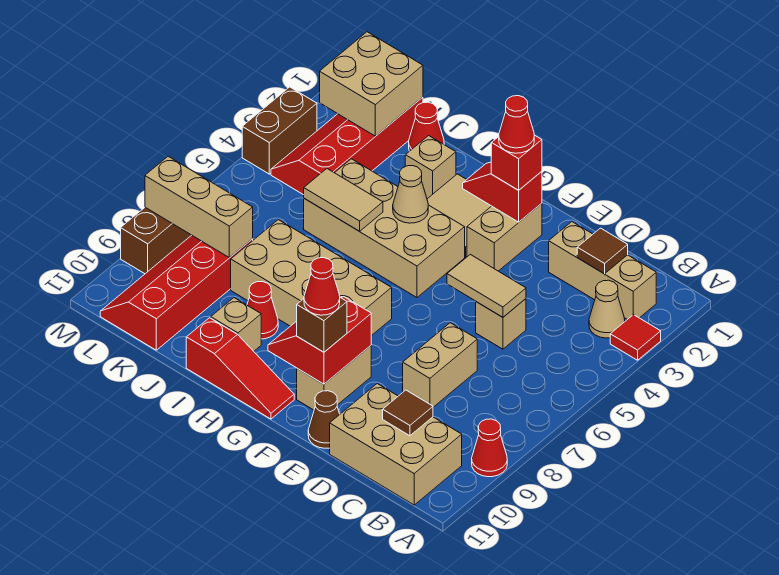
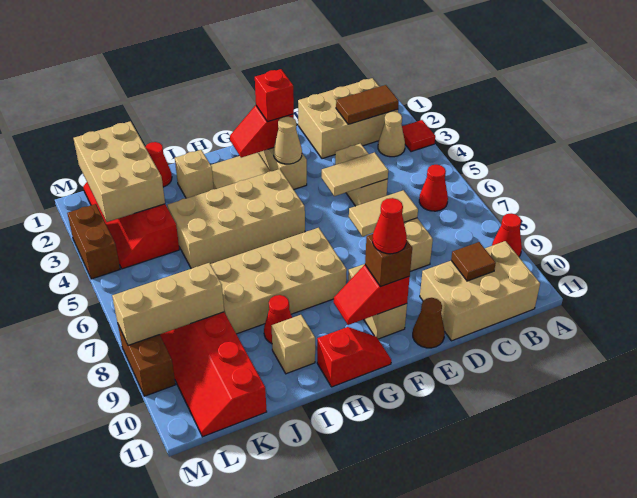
tan brick B2:D2 level 1 -> tan brick B1:D2 level 1
brown tile C2 level 2 -> brown tile B2:C2 level 2
tan brick D5 level 1 -> tan brick D4:D5 level 1
red cone F2 level 4 -> red cone B6 level 1
red slope F9:G10 level 2 top F -> red slope F10:G10 level 2 top F
red slope G11:I11 level 1 top I -> red slope G11:H11 level 1 top H
tan cone H4 level 2 -> tan cone F3 level 2
tan tile I5:J5 level 2 -> tan tile D7:E7 level 2
tan brick K1:L2 level 2 -> tan brick K1:L3 level 2

